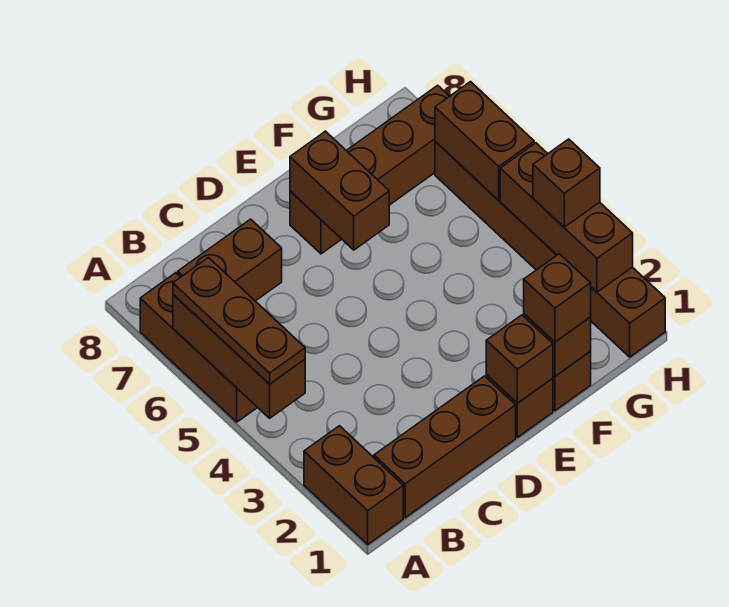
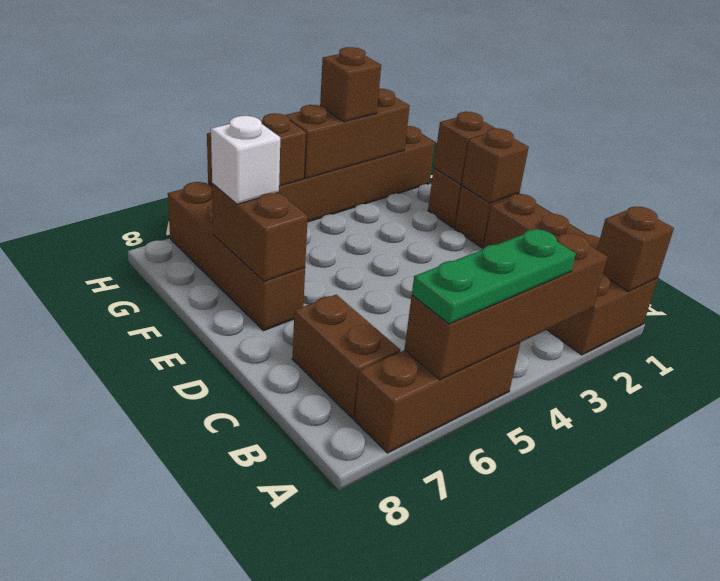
brown brick A4:A6 level 2 -> brown brick A3:A6 level 2
brown plate A4:A6 level 3 -> green plate A4:A6 level 3
brown brick E6:E7 level 2 -> brown brick E7:F7 level 2
brown brick F1 level 3 -> brown brick A1 level 2
none -> white brick F7 level 3

